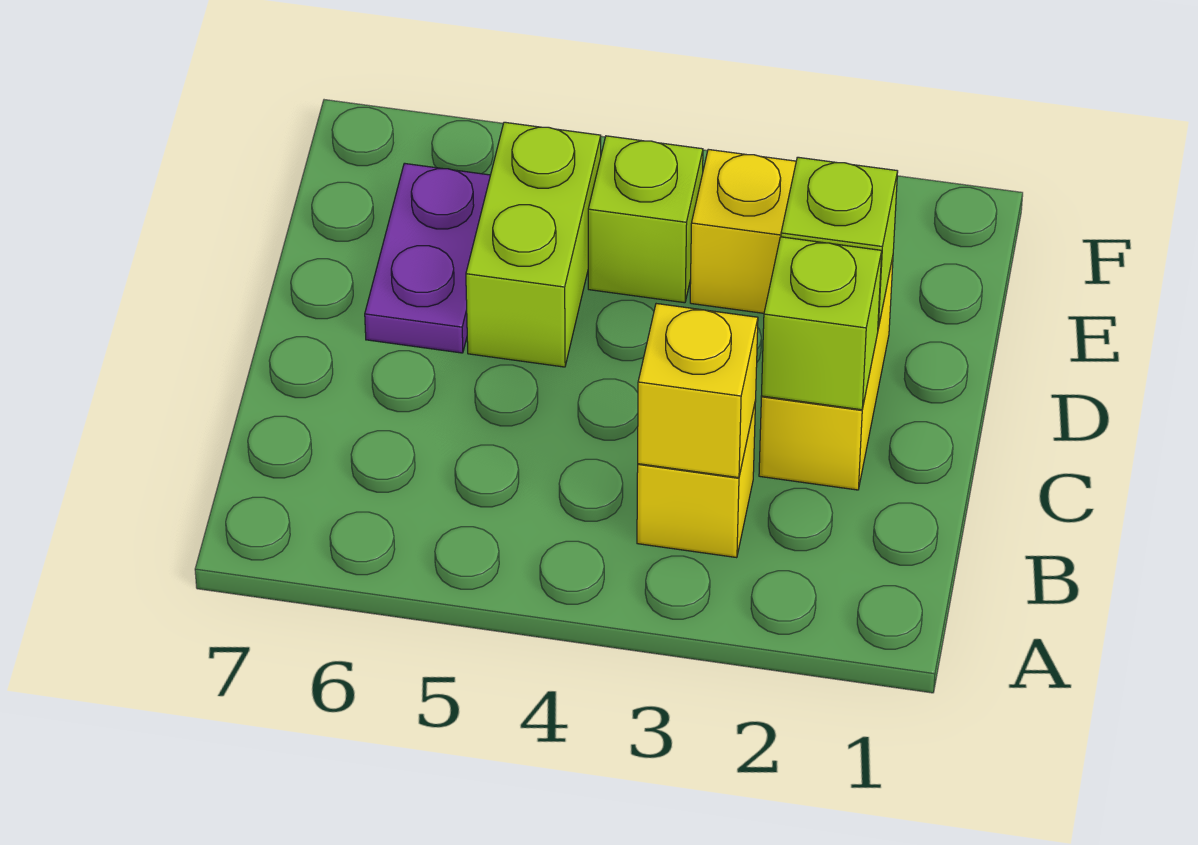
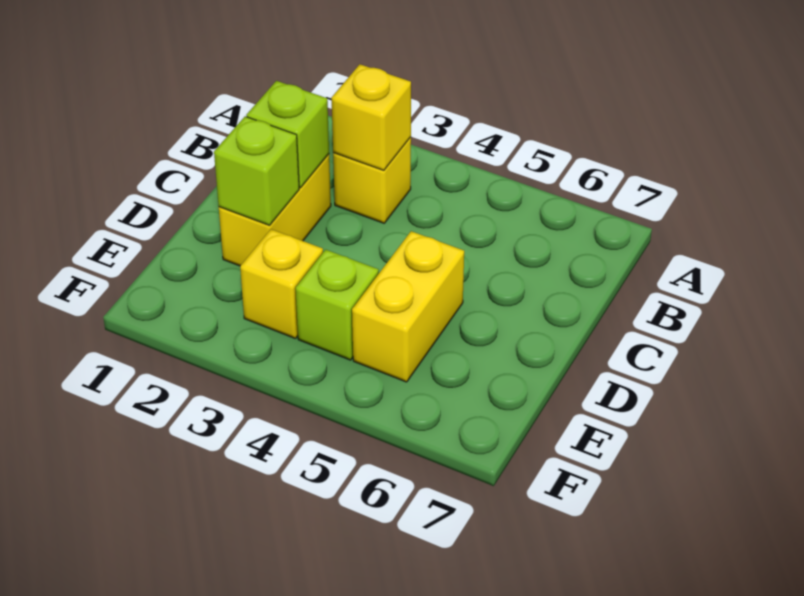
lime brick D5:E5 level 1 -> yellow brick D5:E5 level 1
purple plate D6:E6 level 1 -> none

